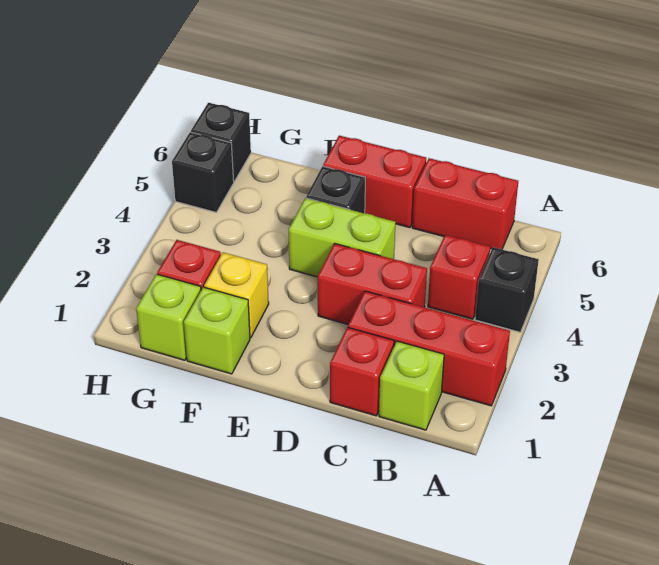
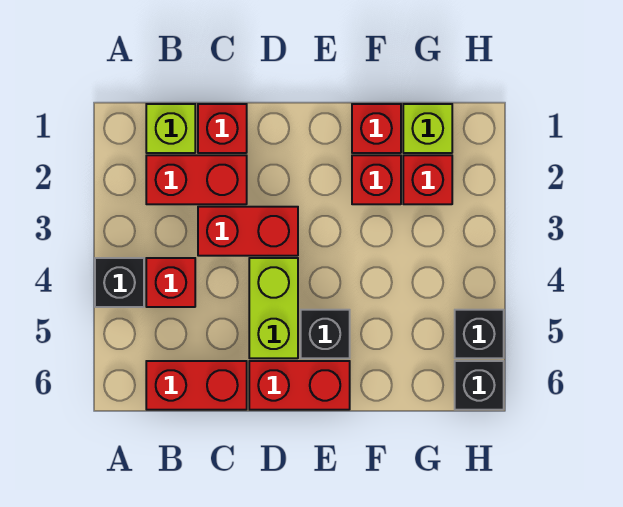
red brick A2:C2 level 1 -> red brick B2:C2 level 1
lime brick D4:E4 level 1 -> lime brick D4:D5 level 1
lime brick F1 level 1 -> red brick F1 level 1
yellow brick F2 level 1 -> red brick F2 level 1

